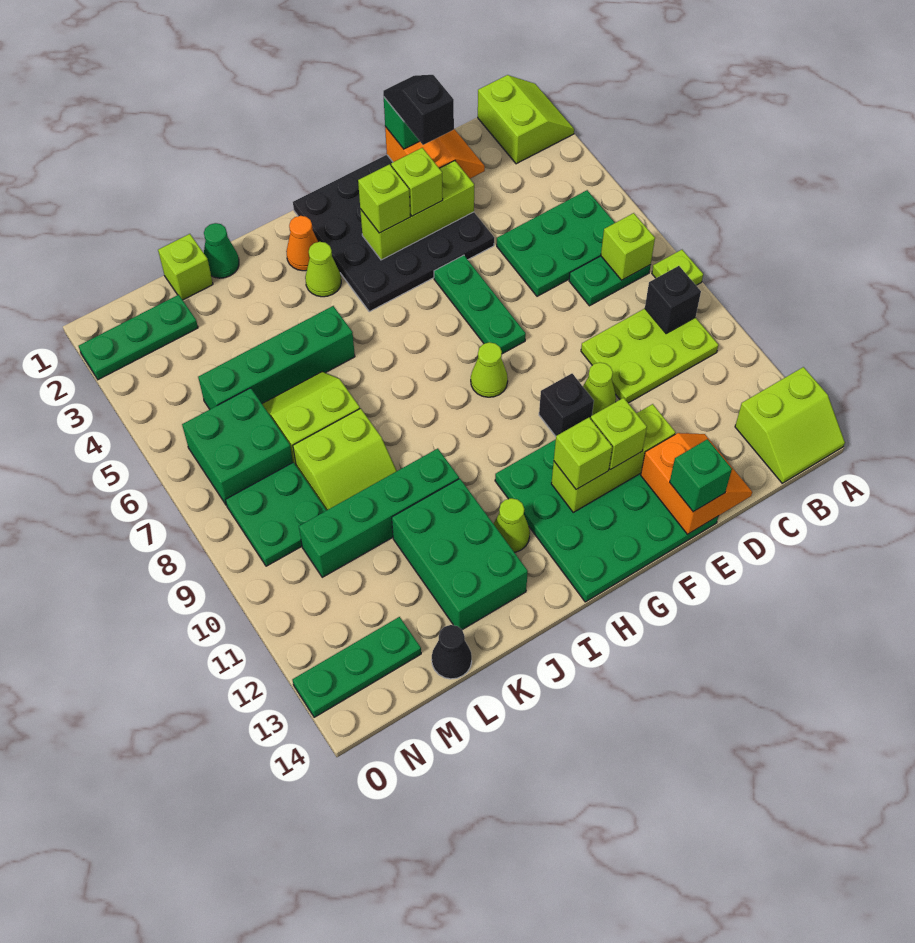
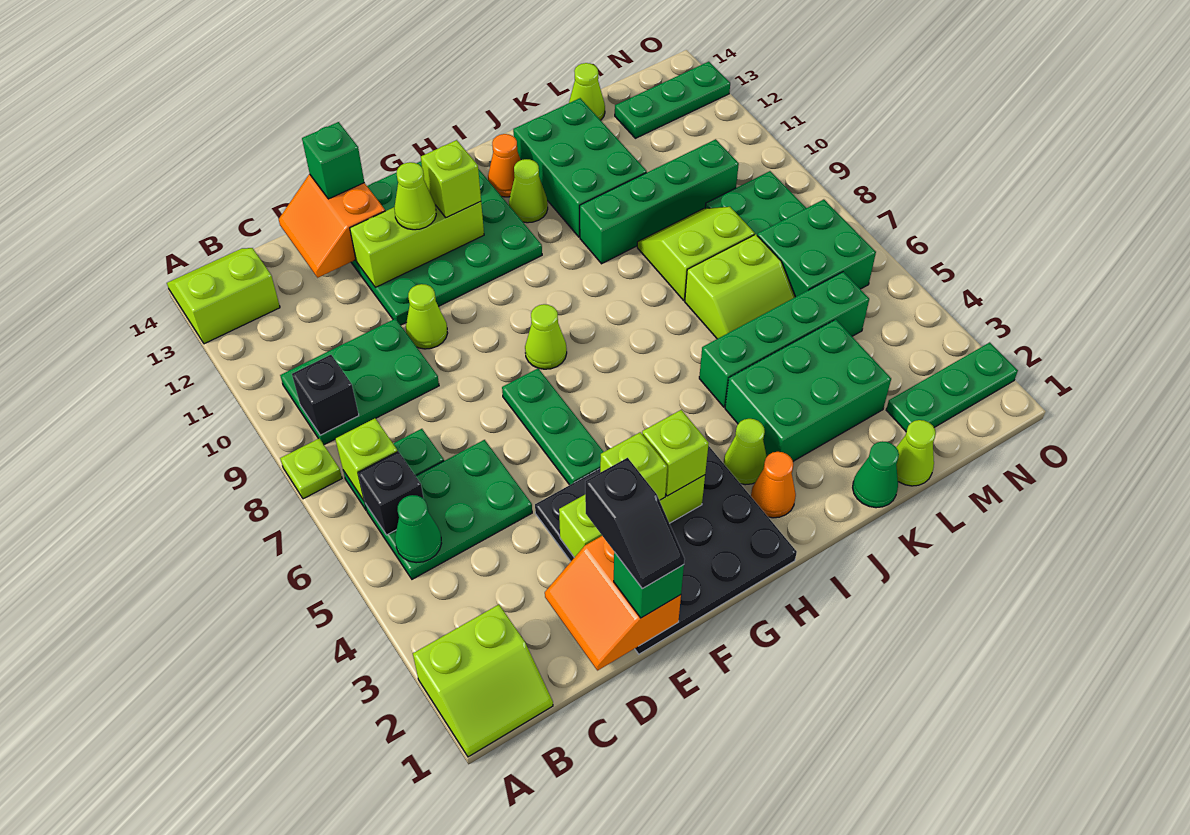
lime slope A1:B2 level 1 top B -> lime slope A1:B2 level 1 top 2
none -> green cone B5 level 2
lime plate B9:D10 level 1 -> green plate B9:D10 level 1
black brick F10 level 1 -> black brick B6 level 2
lime brick F12 level 3 -> lime cone F12 level 3
none -> orange cone I13 level 1
none -> green brick J3:L4 level 1
lime brick L1 level 1 -> lime cone L1 level 1
black cone L14 level 1 -> lime cone L14 level 1

